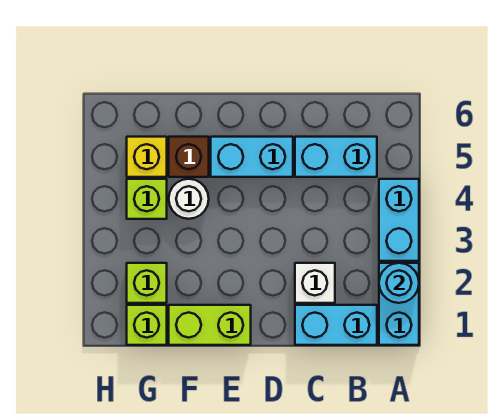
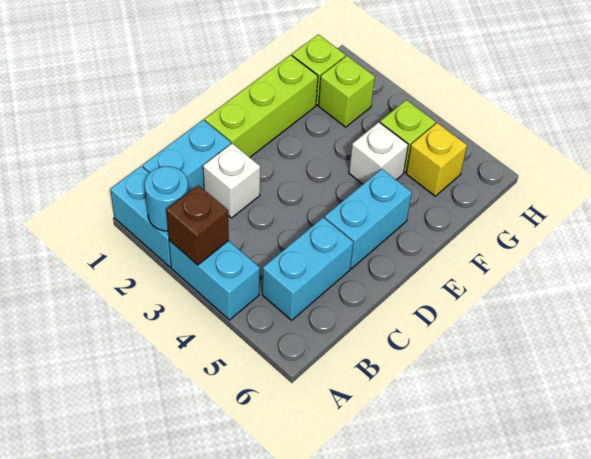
lime brick E1:F1 level 1 -> lime brick D1:F1 level 1
white round brick F4 level 1 -> white brick F4 level 1
brown brick F5 level 1 -> brown brick A3 level 2

